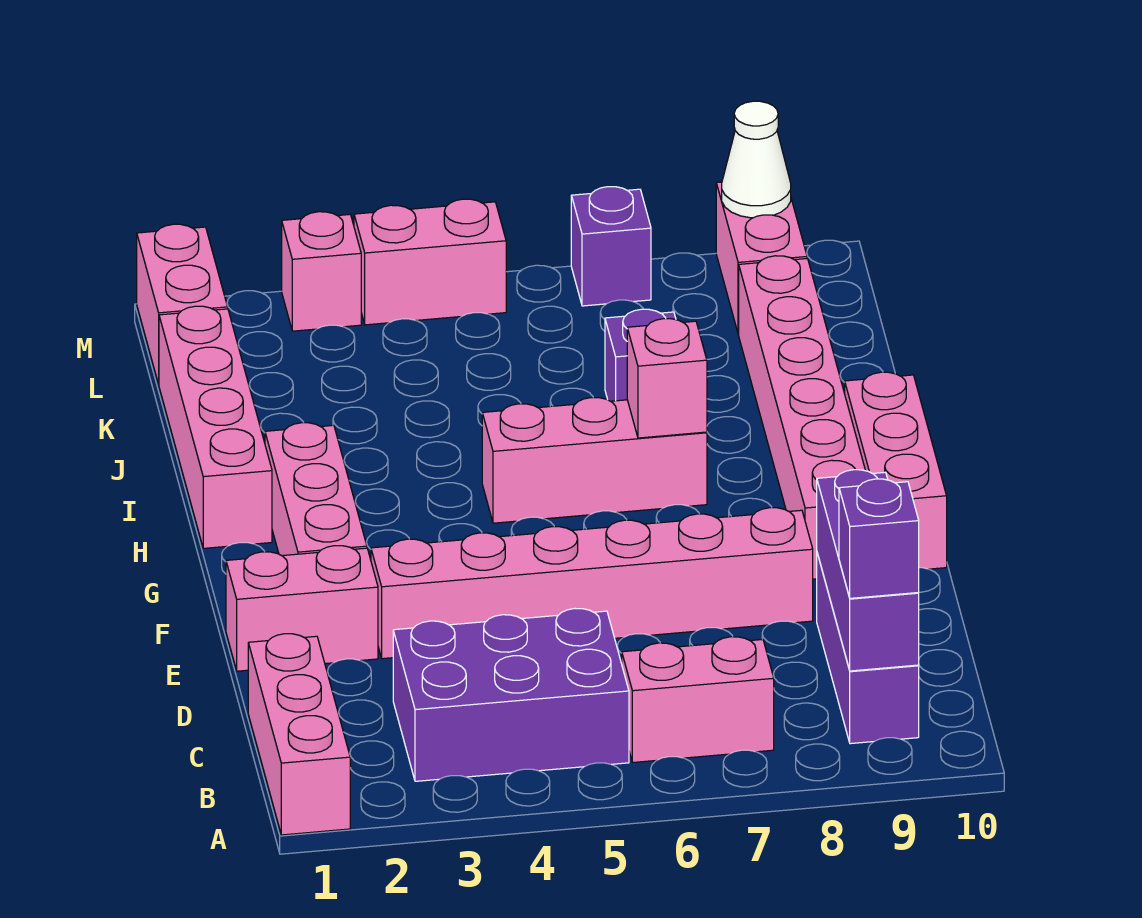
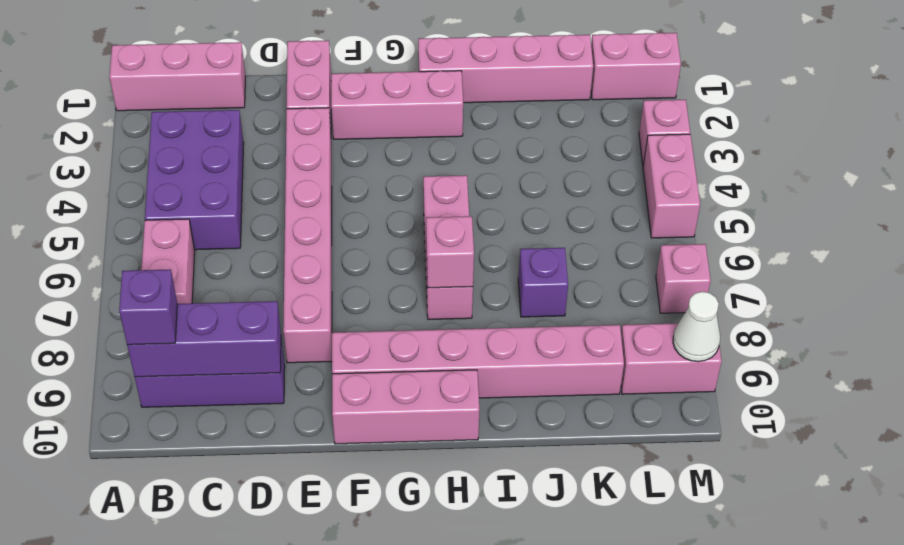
purple brick M7 level 1 -> pink brick M7 level 1

